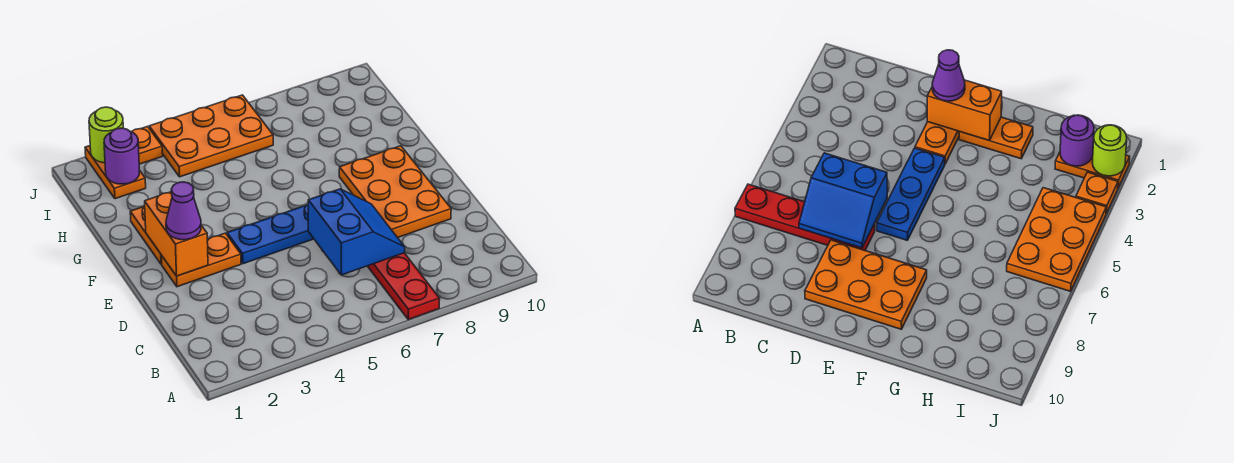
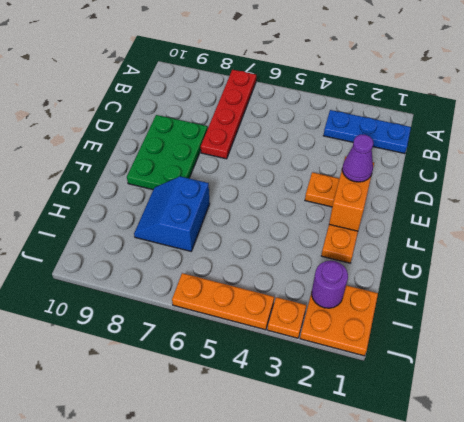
blue slope C6:D7 level 2 top 6 -> blue slope G7:H8 level 1 top 7
orange plate D8:F9 level 1 -> green plate D8:F9 level 1
blue plate E4:E6 level 1 -> blue plate B1:B3 level 1
orange plate I2:J2 level 1 -> orange plate I1:J2 level 1
orange plate I4:J6 level 1 -> orange plate J4:J6 level 1
lime round brick J2 level 2 -> none

